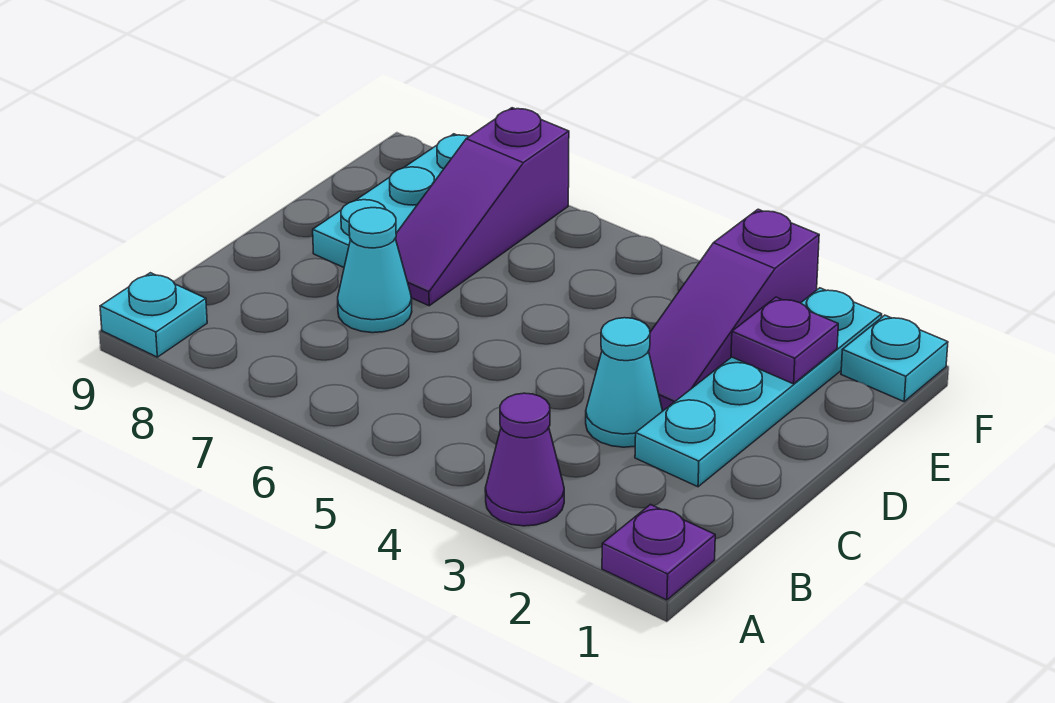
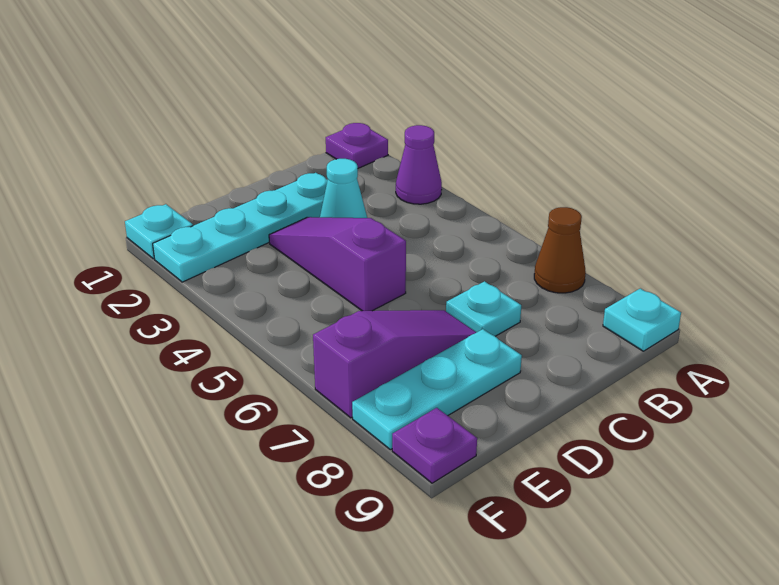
none -> brown cone A7 level 1
cyan cone C7 level 1 -> cyan plate C7 level 1
purple slope D3:F3 level 1 top F -> purple slope D3:D5 level 1 top 5
purple plate E2 level 2 -> purple plate F9 level 1

